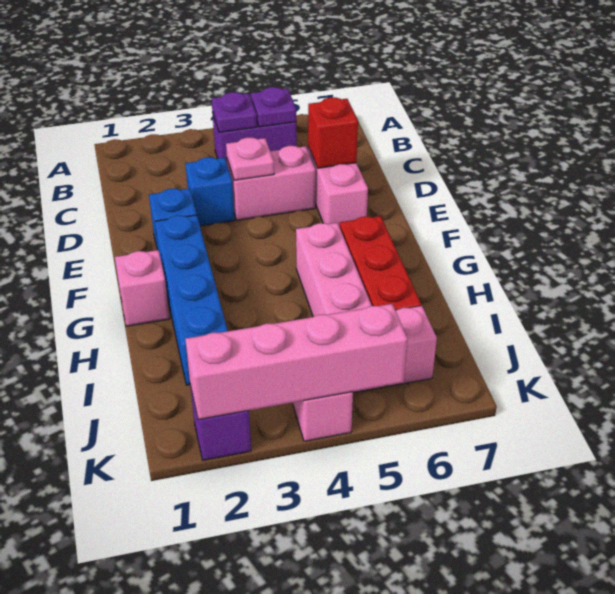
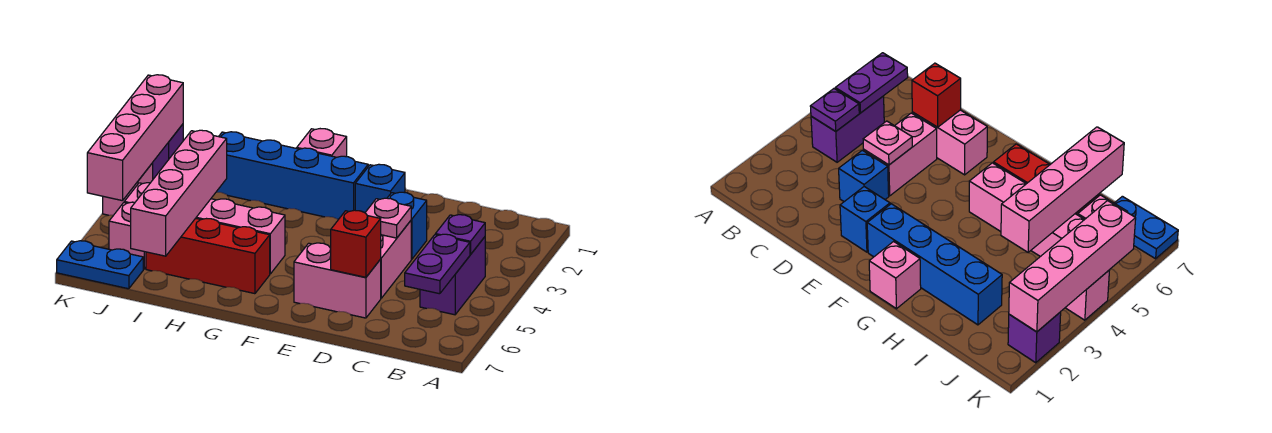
purple plate B5 level 2 -> purple plate B5:B6 level 2
none -> pink brick I4:I7 level 2
none -> blue plate J7:K7 level 1

